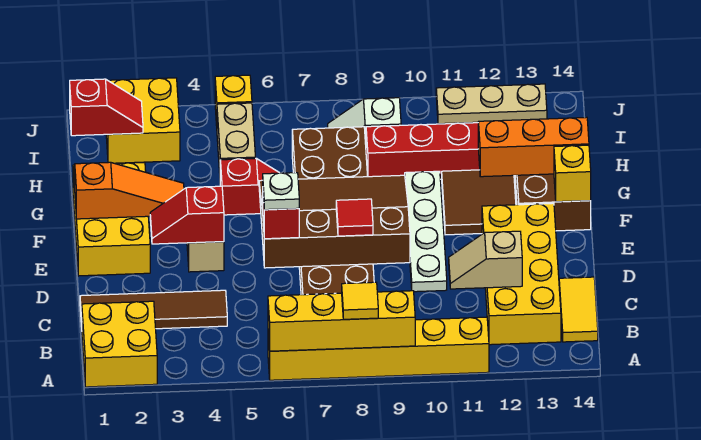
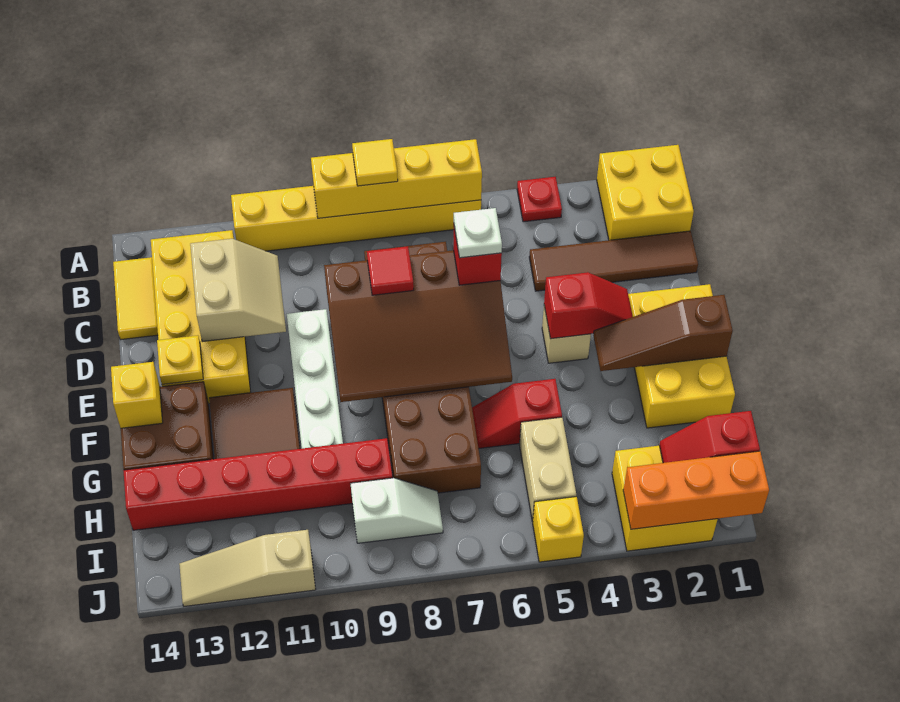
none -> red plate A4 level 1
tan slope C11:C12 level 2 top 12 -> tan slope C11:D12 level 2 top 12
none -> yellow plate E13 level 2
orange slope F1:F3 level 2 top 1 -> brown slope F1:F3 level 2 top 1
orange brick G12:G14 level 2 -> orange brick J1:J3 level 2
tan plate J11:J13 level 1 -> tan slope J11:J13 level 1 top 11

